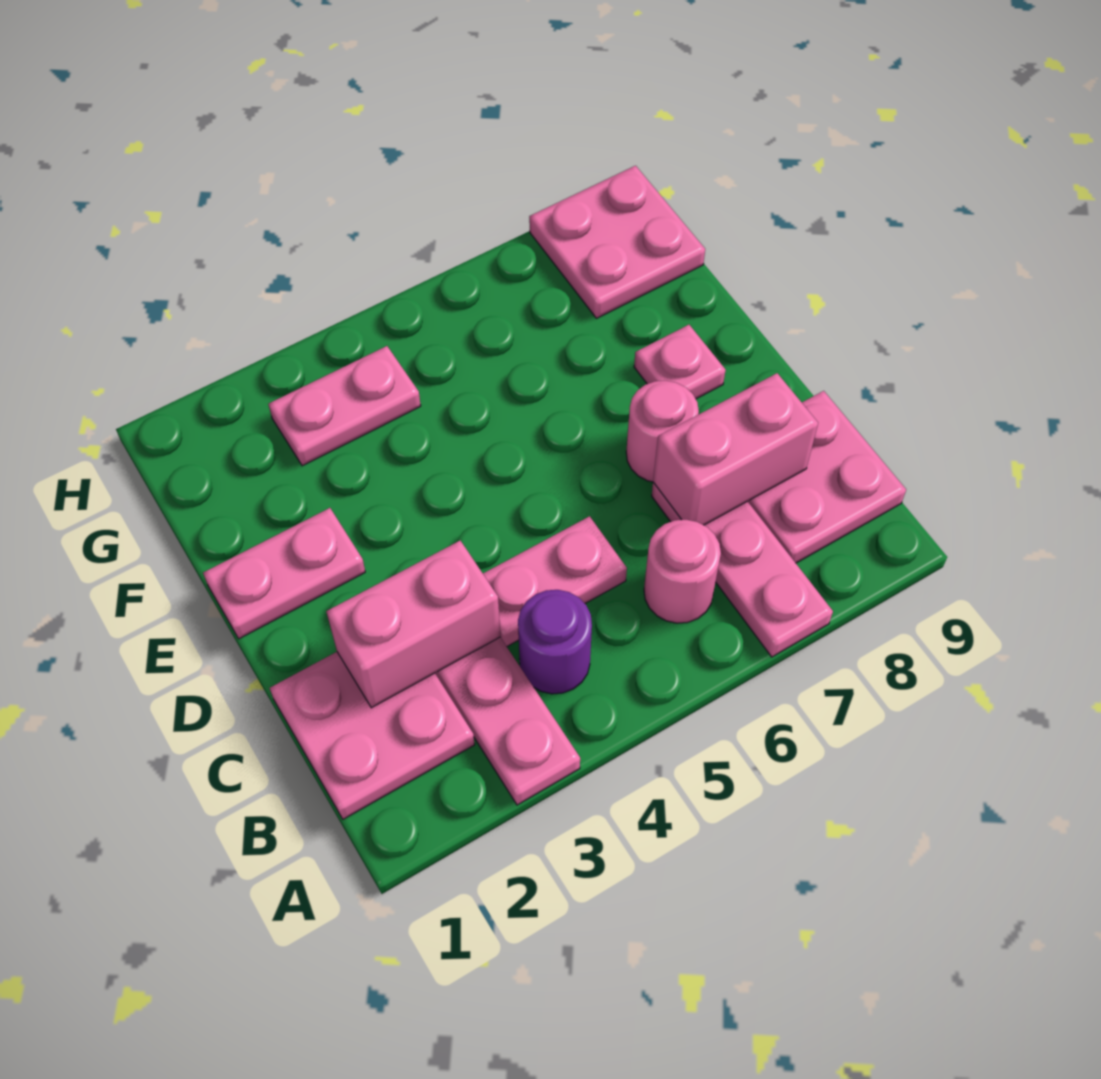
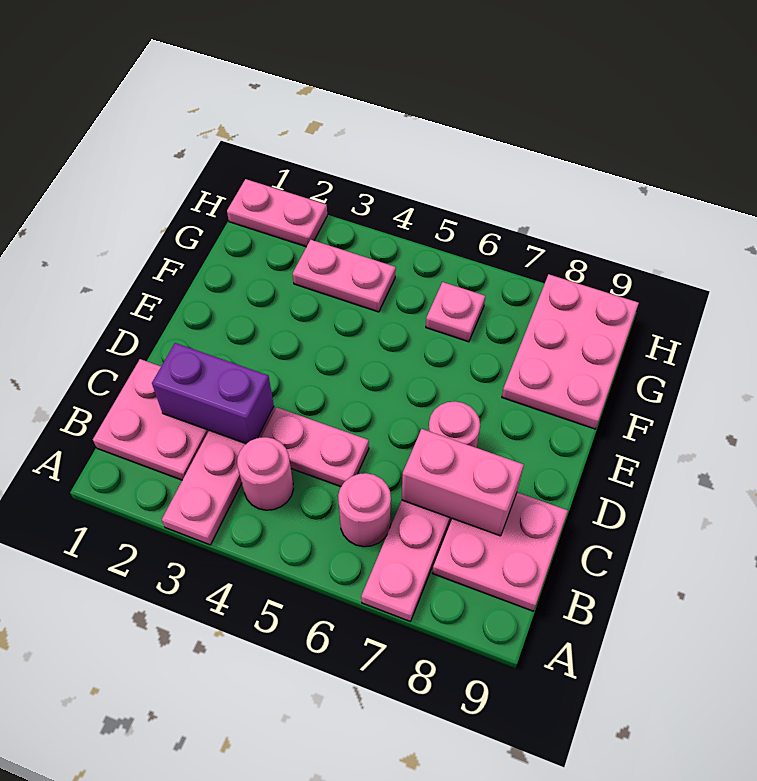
purple round brick B4 level 1 -> pink round brick B4 level 1
pink brick C2:C3 level 2 -> purple brick C2:C3 level 2
pink plate E1:E2 level 1 -> pink plate H1:H2 level 1
pink plate E8 level 1 -> pink plate G6 level 1
pink plate G8:H9 level 1 -> pink plate F8:H9 level 1

